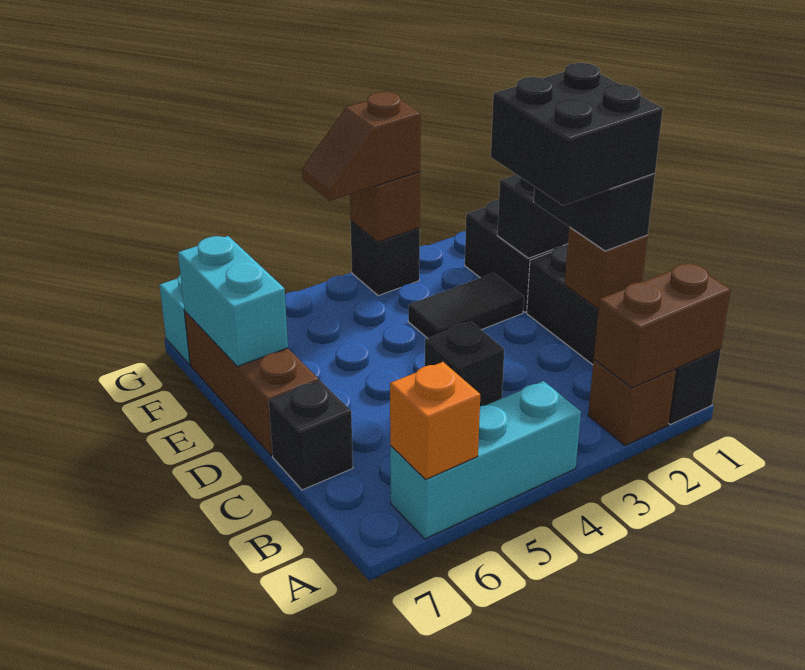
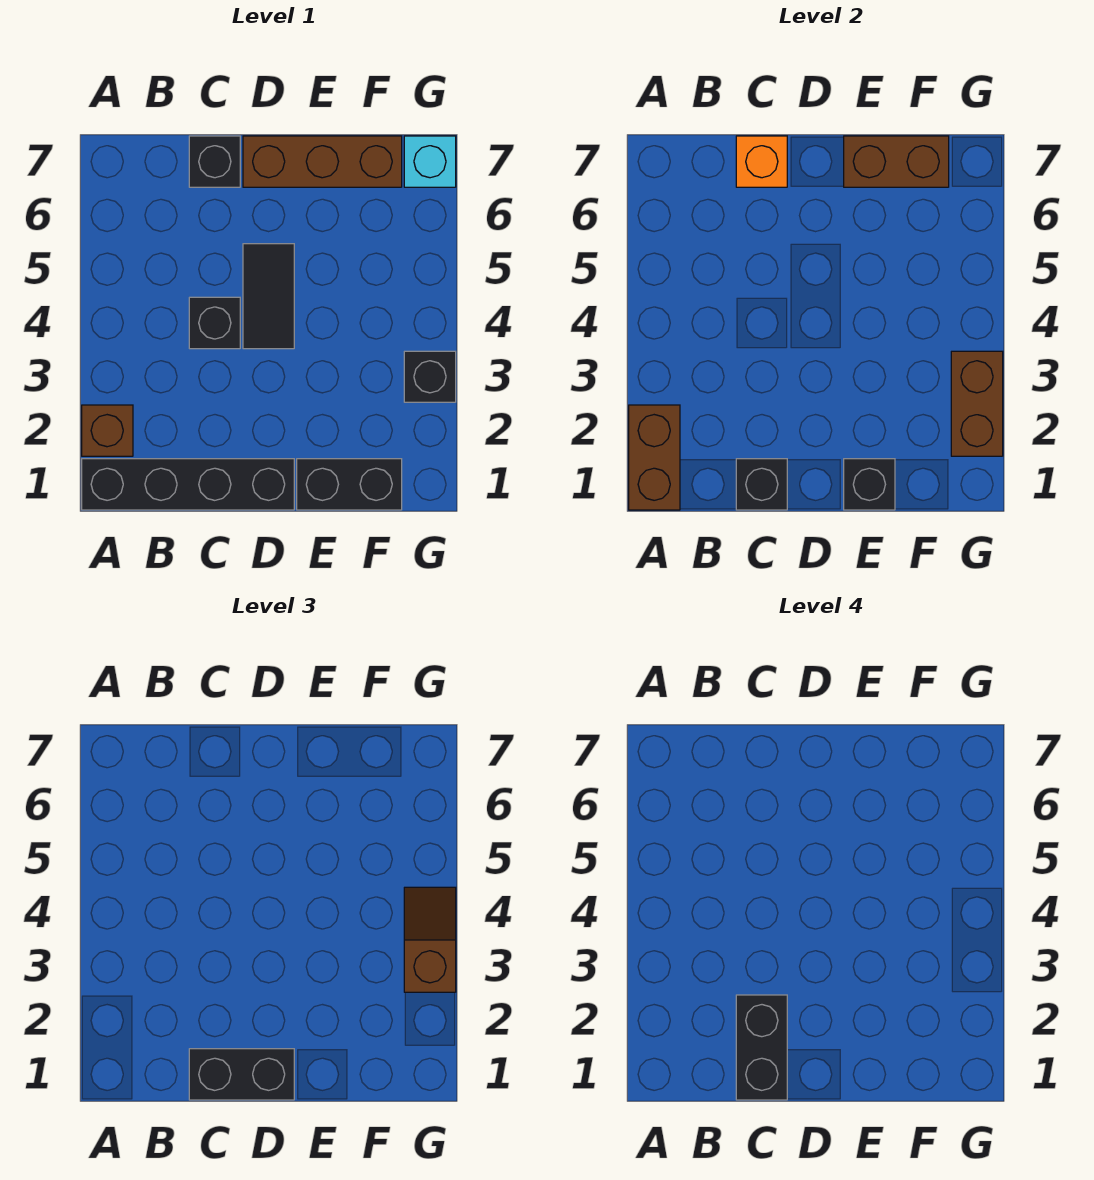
cyan brick A4:A6 level 1 -> none
orange brick A6 level 2 -> orange brick C7 level 2
brown brick C1 level 2 -> black brick C1 level 2
black brick C1:D2 level 4 -> black brick C1:C2 level 4
black tile E2:E3 level 1 -> black tile D4:D5 level 1
cyan brick E7:F7 level 2 -> brown brick E7:F7 level 2
brown brick G3 level 2 -> brown brick G2:G3 level 2

